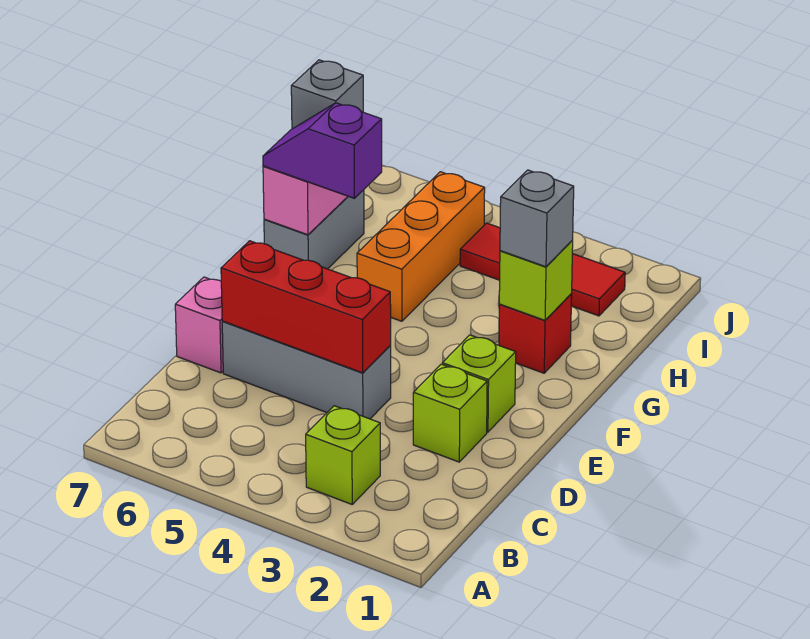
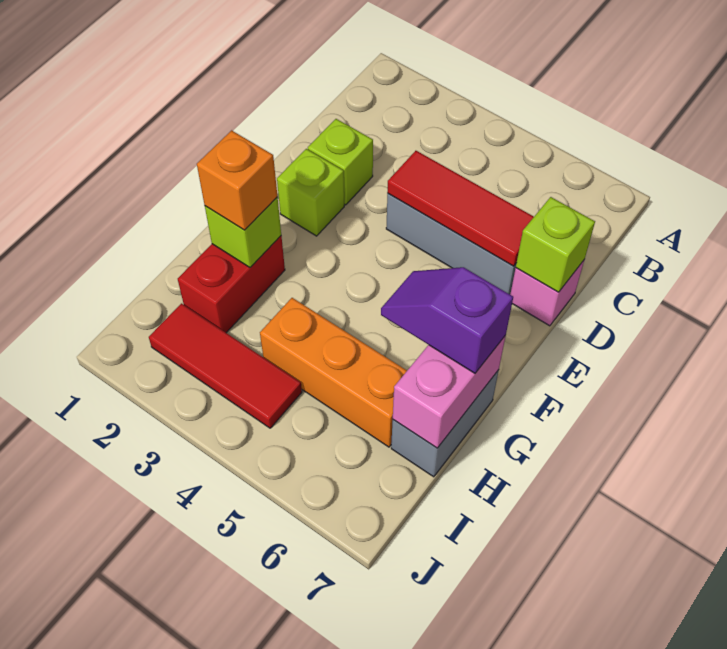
lime brick B3 level 1 -> lime brick D7 level 2
red brick D4:D6 level 2 -> red tile D4:D6 level 2
red brick G2 level 1 -> red brick G2:H2 level 1
grey brick G2 level 3 -> orange brick G2 level 3
orange brick G5:I5 level 1 -> orange brick H4:H6 level 1
purple slope G6:G7 level 3 top 6 -> purple slope G6:G7 level 3 top 7
grey brick H7 level 3 -> none

